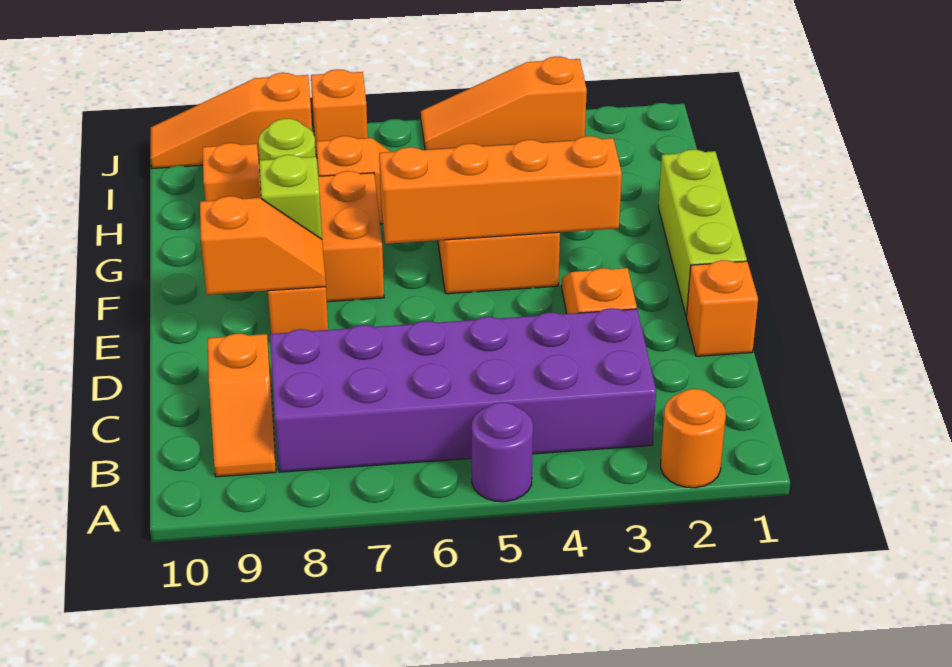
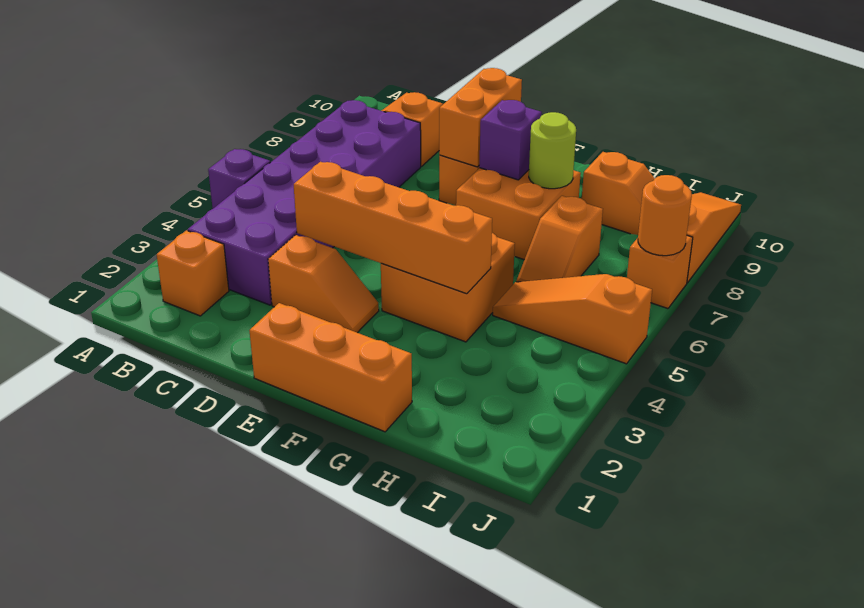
orange round brick A2 level 1 -> orange round brick J7 level 2
purple round brick A5 level 1 -> purple brick A5 level 1
orange brick D1 level 1 -> orange brick B2 level 1
lime brick E1:G1 level 1 -> orange brick E1:G1 level 1
orange slope E8:E9 level 2 top 9 -> orange brick E8:E9 level 2
orange brick F3:F6 level 2 -> orange brick D4:G4 level 2
lime brick F8 level 2 -> purple brick F8 level 2
orange slope J3:J5 level 1 top 3 -> orange slope H5:J5 level 1 top J

